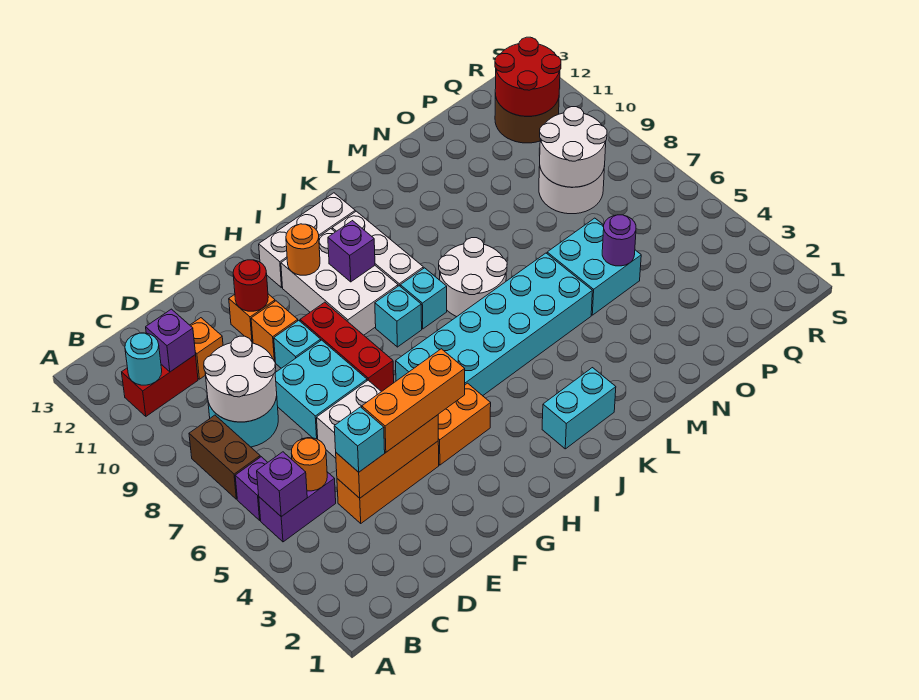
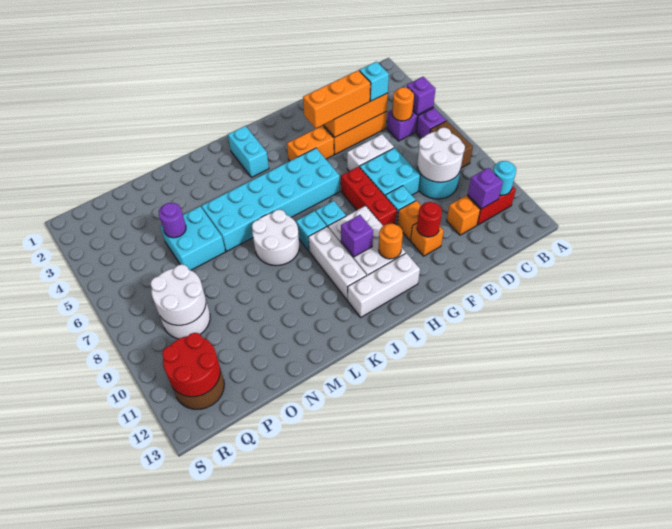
cyan brick J2:K2 level 1 -> cyan brick J2:J3 level 1

